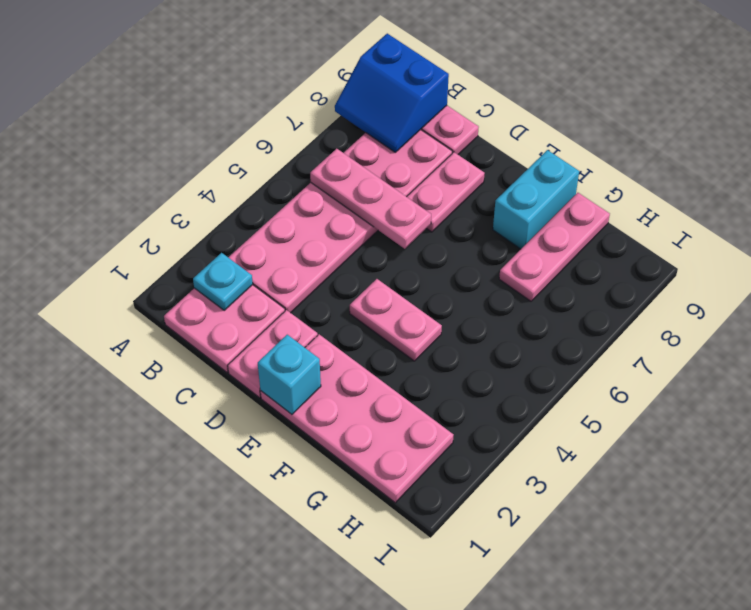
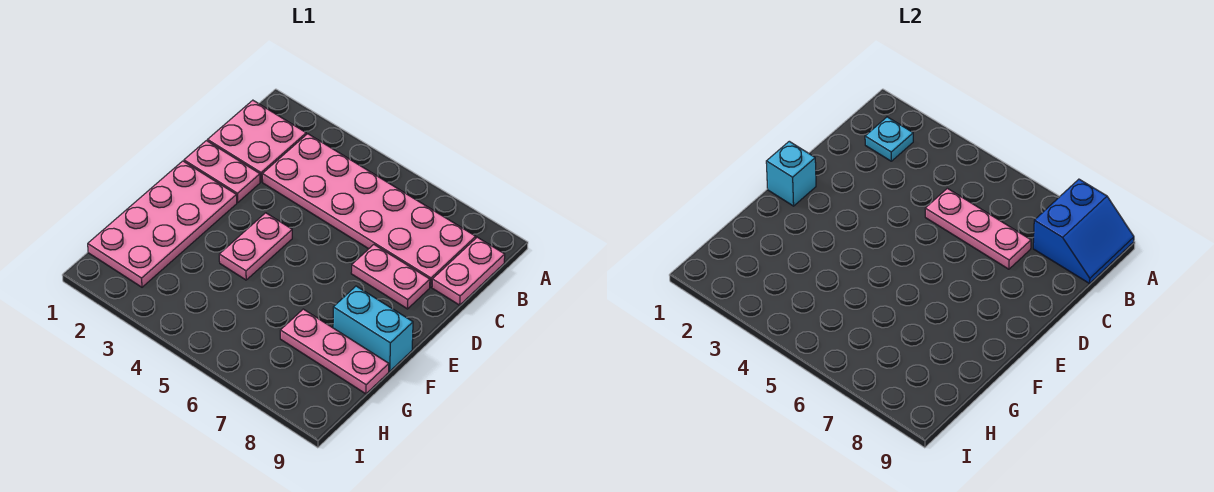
blue slope A8:B9 level 2 top 9 -> blue slope A8:B9 level 2 top 8
pink plate B6:D6 level 2 -> pink plate C5:C7 level 2

